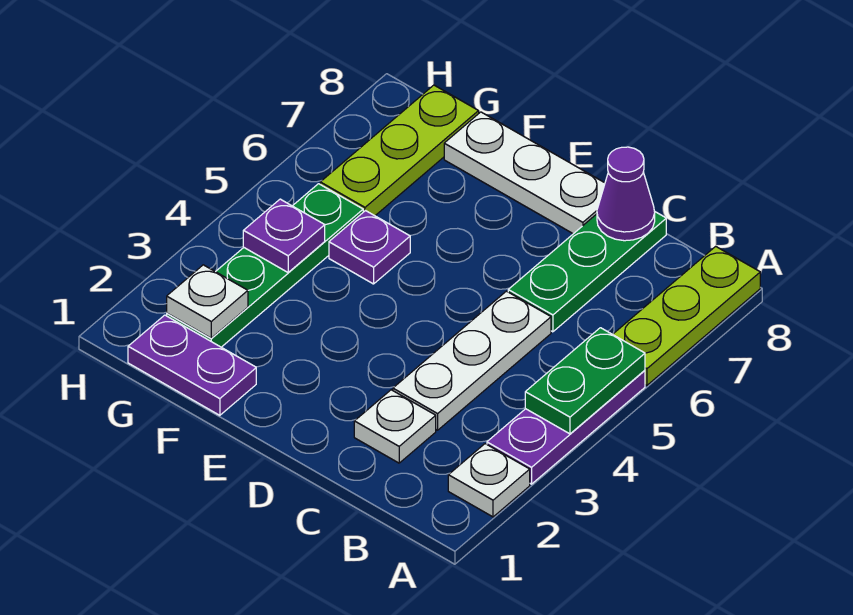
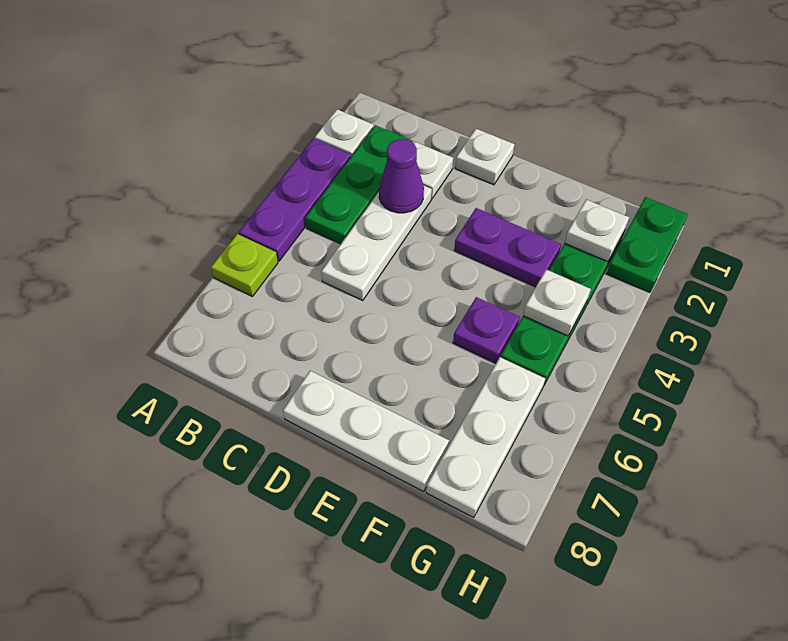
green plate A4:A5 level 2 -> green plate H1:H2 level 1
lime plate A6:A8 level 1 -> lime plate A6 level 1
green plate C6:C8 level 1 -> green plate B2:B4 level 1
purple cone C8 level 2 -> purple cone C3 level 2
none -> white plate D1 level 1
purple plate F1:G1 level 1 -> purple plate E3:F3 level 1
purple plate G4 level 2 -> white plate G4 level 2
lime plate G6:G8 level 1 -> white plate G6:G8 level 1

